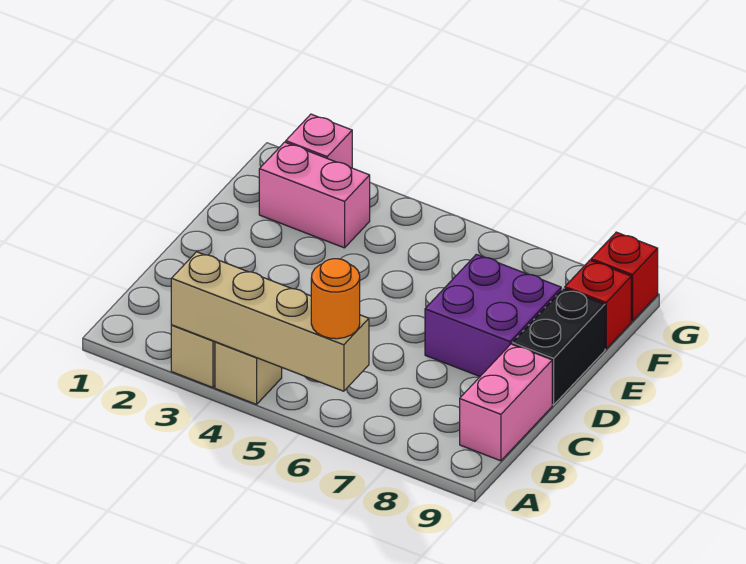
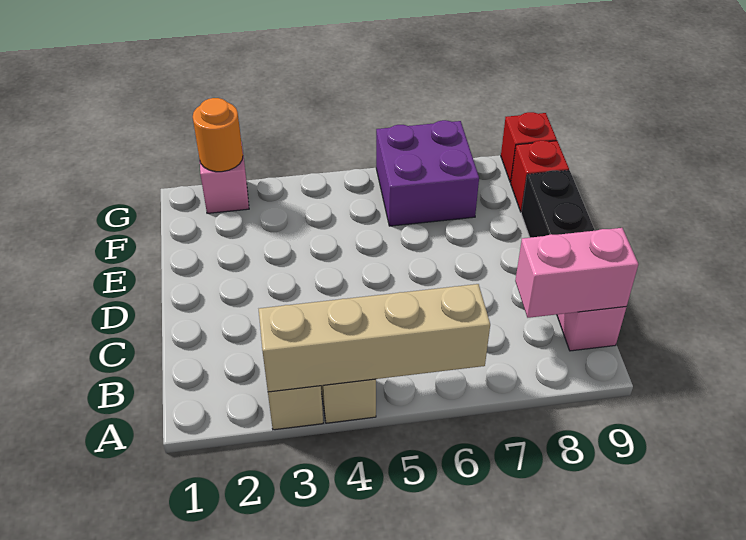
orange round brick A6 level 3 -> orange round brick G2 level 2
purple brick D7:E8 level 1 -> purple brick F6:G7 level 1
pink brick F2:F3 level 1 -> pink brick B8:B9 level 2

